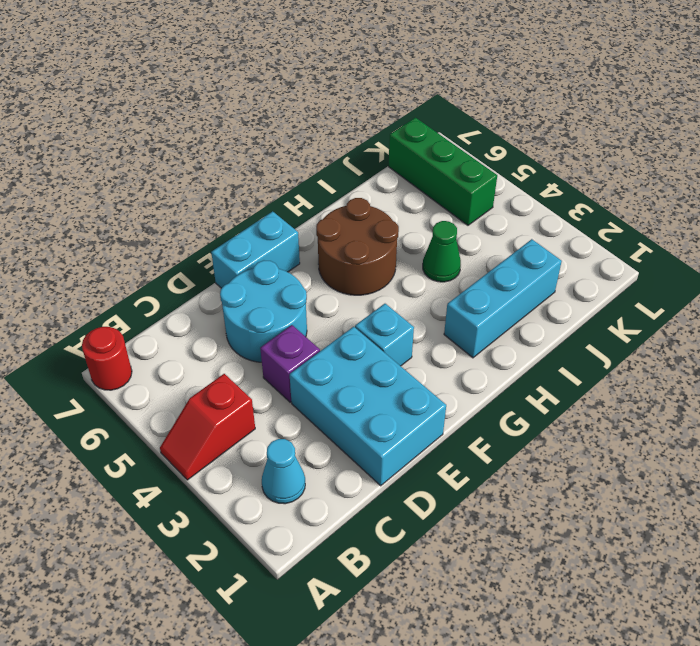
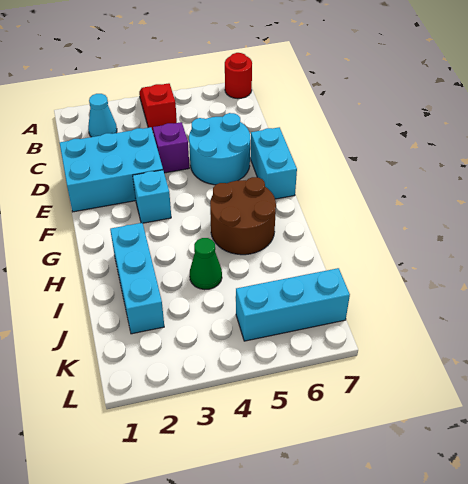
green brick K5:K7 level 1 -> cyan brick K5:K7 level 1

